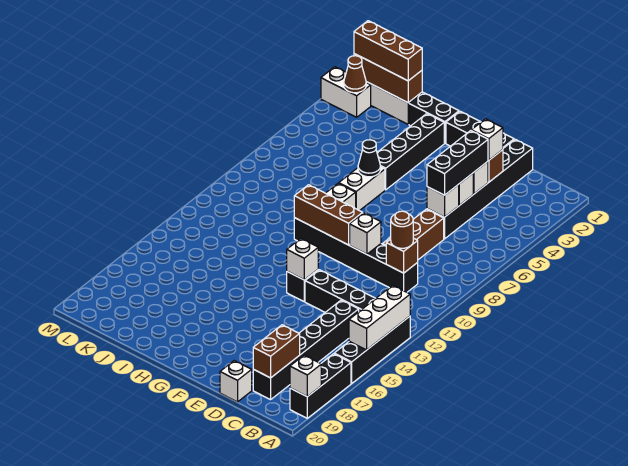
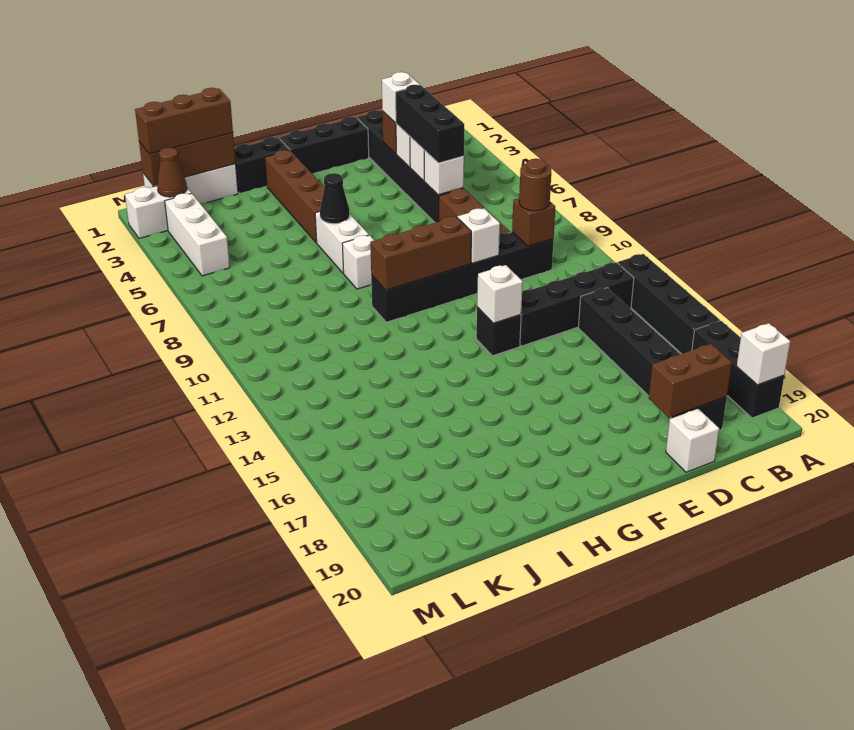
white brick A13:A15 level 2 -> white brick L3:L5 level 1
brown brick C18:C19 level 2 -> brown brick C19:D19 level 2
black brick H2:H5 level 1 -> brown brick H2:H5 level 1

